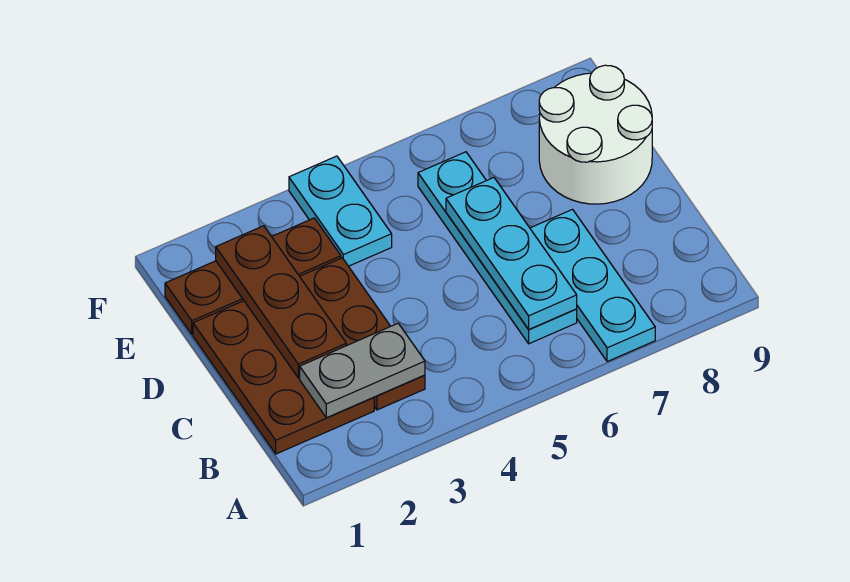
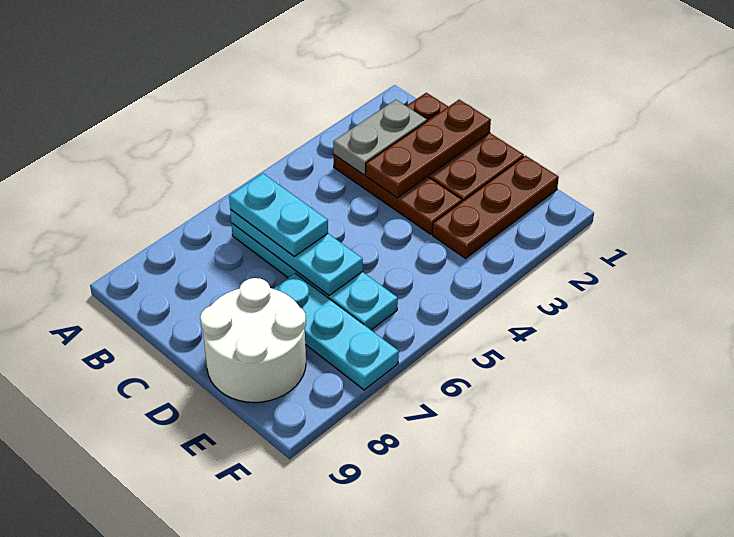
cyan plate A7:C7 level 1 -> cyan plate D7:F7 level 1
brown plate C2:E2 level 2 -> brown plate C1:C3 level 2
cyan plate E4:F4 level 1 -> cyan plate B6:C6 level 3

